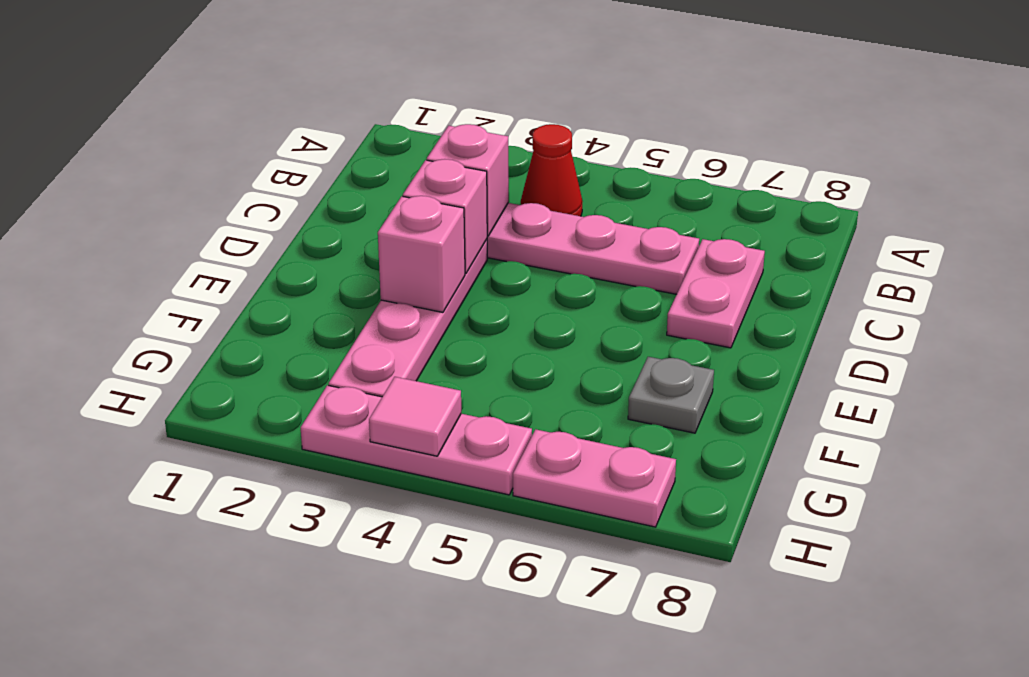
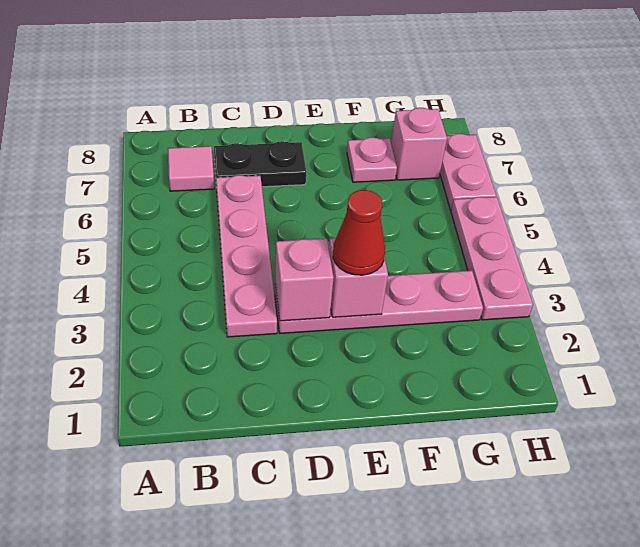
red cone B4 level 1 -> red cone E3 level 3
pink brick C3 level 2 -> pink brick G7 level 1
pink plate C7:D7 level 1 -> black plate C7:D7 level 1
grey plate F7 level 1 -> pink plate F7 level 1
pink tile H4 level 2 -> pink tile B7 level 1

